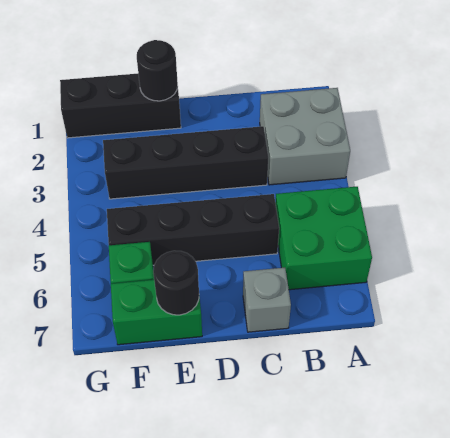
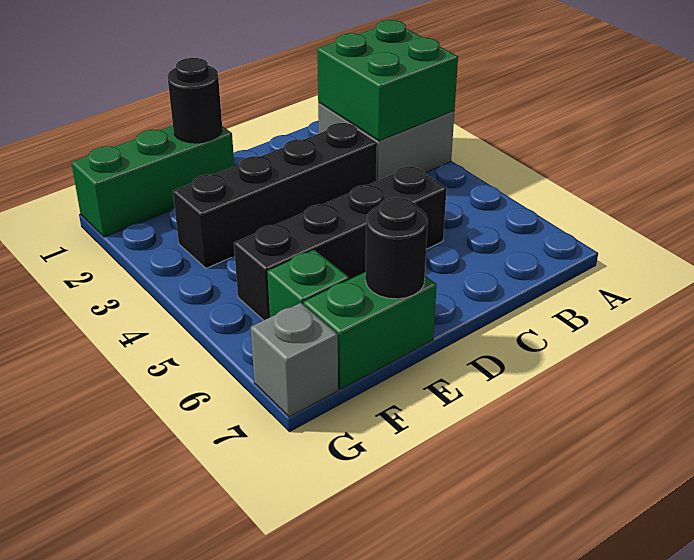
green brick A5:B6 level 1 -> green brick A2:B3 level 2
grey brick C7 level 1 -> grey brick G7 level 1
black brick E1:G1 level 1 -> green brick E1:G1 level 1

